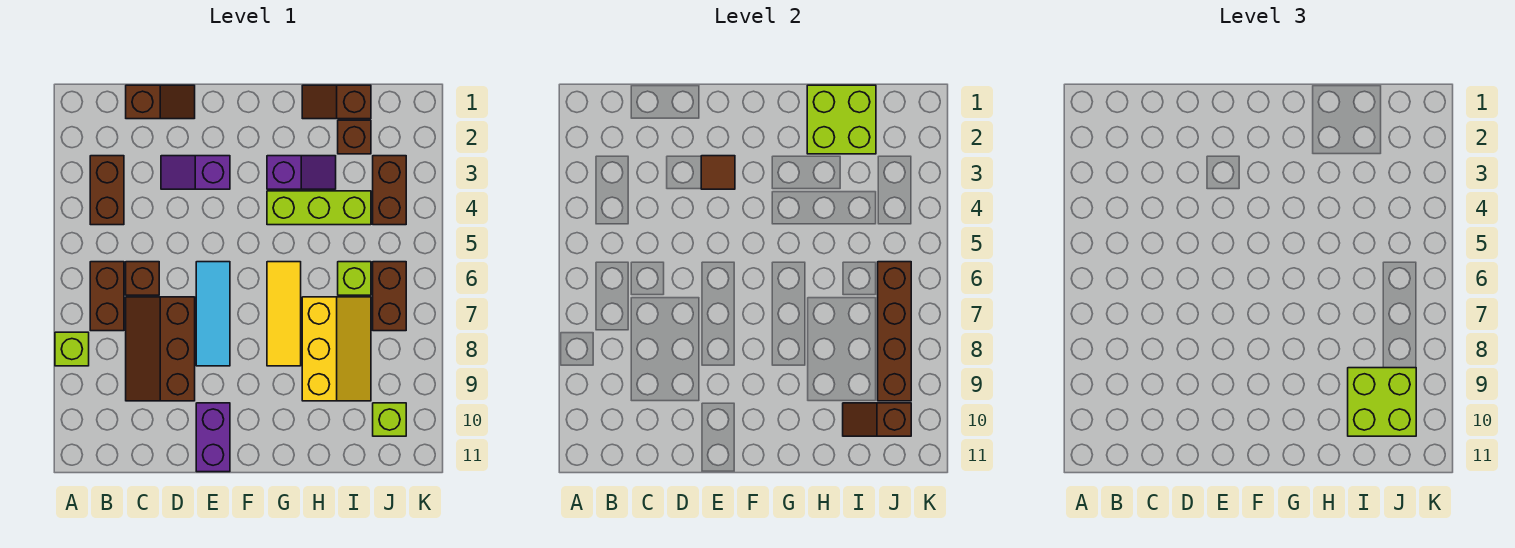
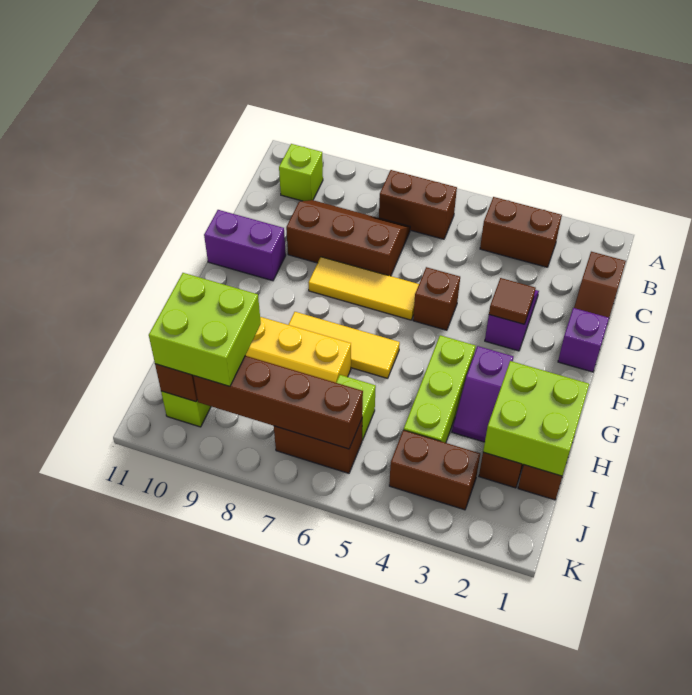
lime brick A8 level 1 -> lime brick B10 level 1
brown brick C6 level 1 -> brown brick E5 level 1
none -> purple brick E1 level 1
cyan tile E6:E8 level 1 -> yellow tile E6:E8 level 1

